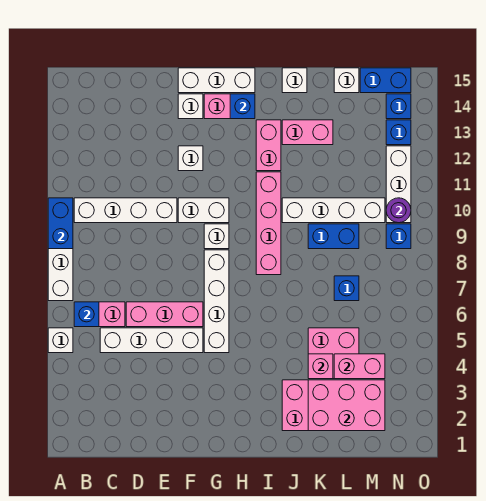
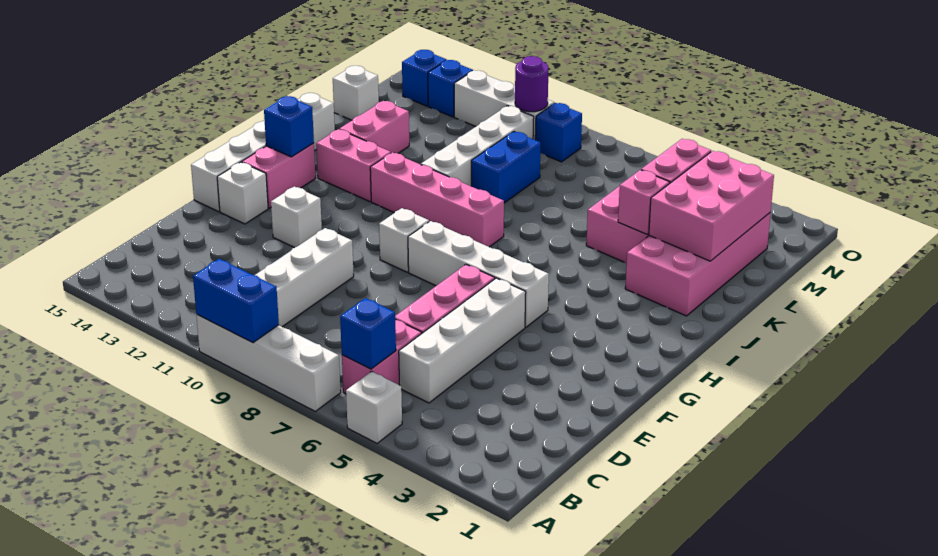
white brick F10:G10 level 1 -> none
blue brick L7 level 1 -> none
blue brick M15:N15 level 1 -> none

